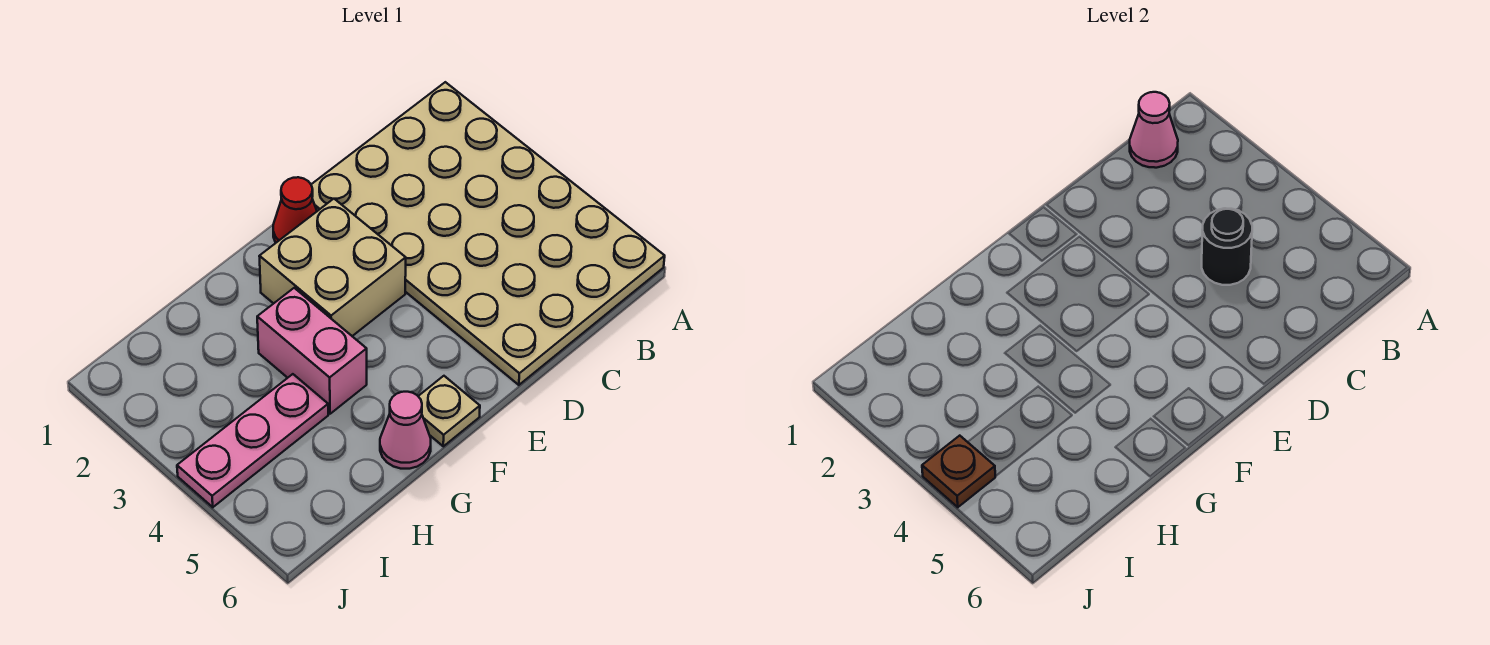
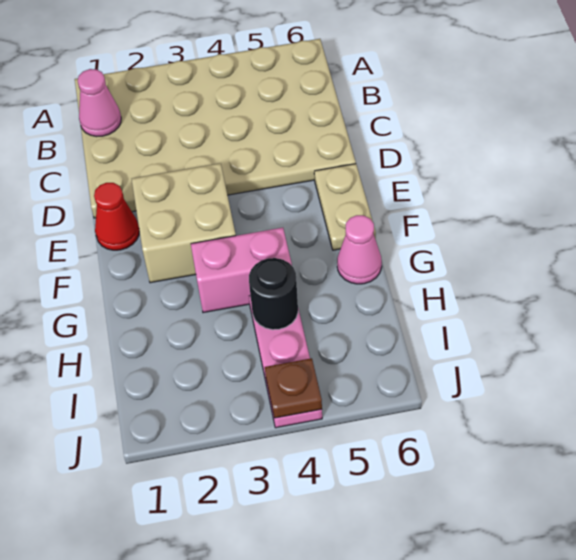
black round brick C4 level 2 -> black round brick H4 level 2
tan plate F6 level 1 -> tan plate E6:F6 level 1

